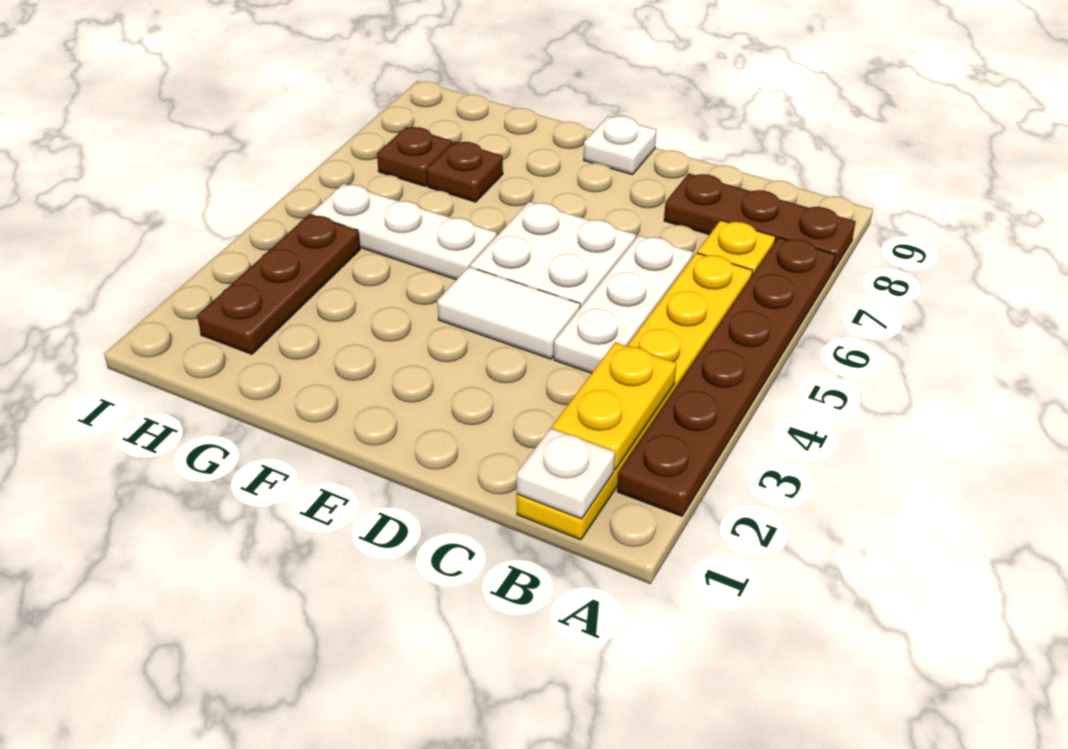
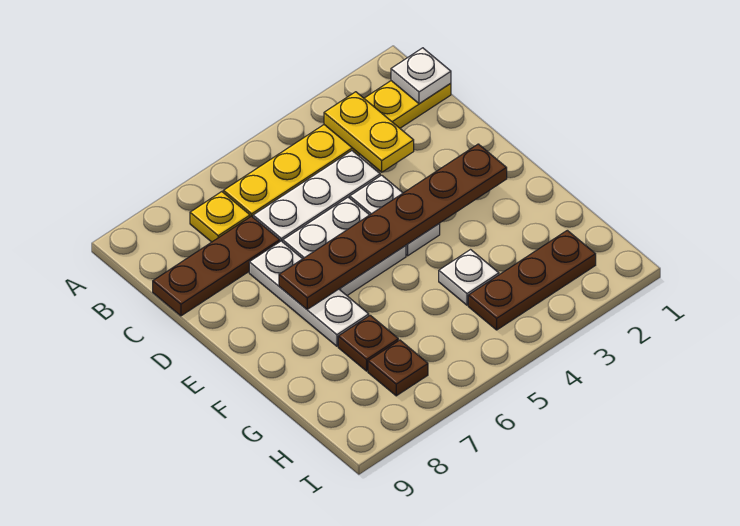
brown plate A2:A7 level 1 -> brown plate E2:E7 level 2
brown plate A8:C8 level 1 -> brown plate C7:C9 level 1
yellow plate B2:B3 level 2 -> yellow plate B3:C3 level 2
white tile D4:E4 level 1 -> white plate D4:E4 level 1
white plate E9 level 1 -> white plate G4 level 1
white plate F5:H5 level 1 -> white plate D7:F7 level 1

